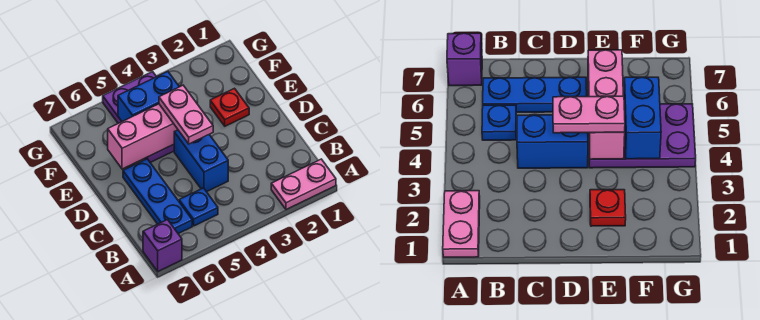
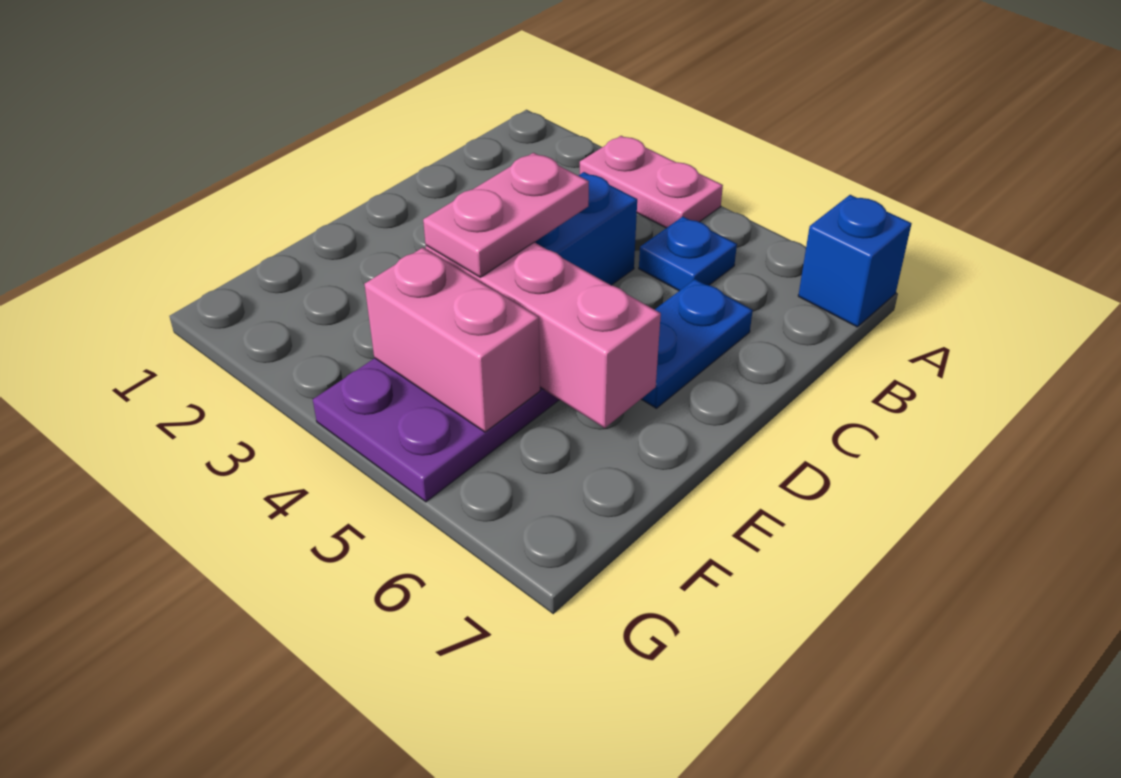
pink plate A1:A2 level 1 -> pink plate A3:A4 level 1
purple brick A7 level 1 -> blue brick A7 level 1
blue plate B6:D6 level 1 -> blue plate C6:D6 level 1
red plate E2 level 1 -> none
blue brick F4:F5 level 2 -> pink brick F4:F5 level 2

